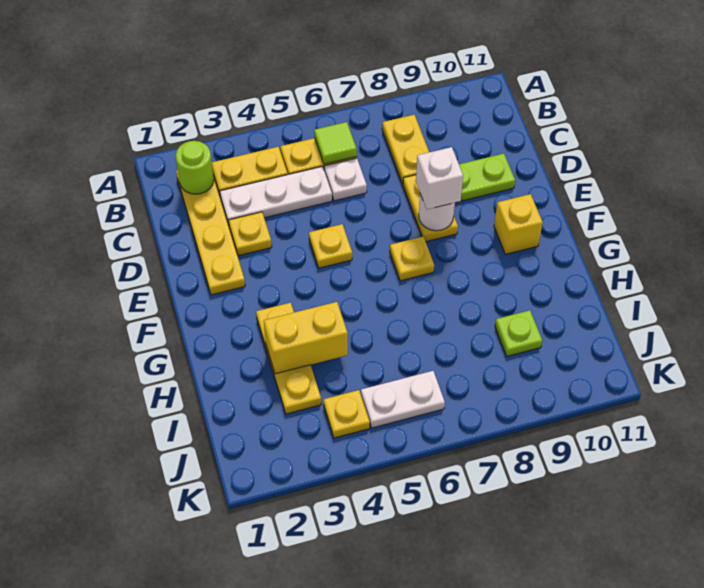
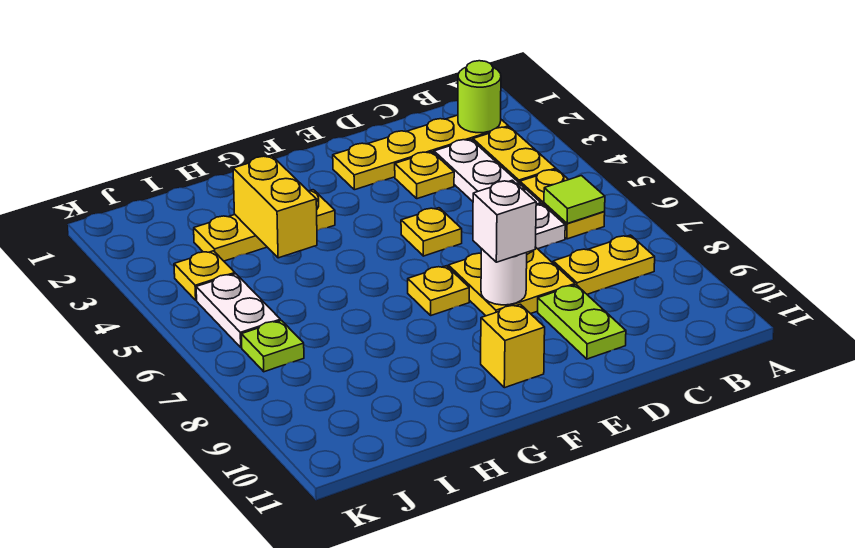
yellow plate D8:E8 level 1 -> yellow plate D7:E8 level 1
lime plate I9 level 1 -> lime plate J7 level 1

